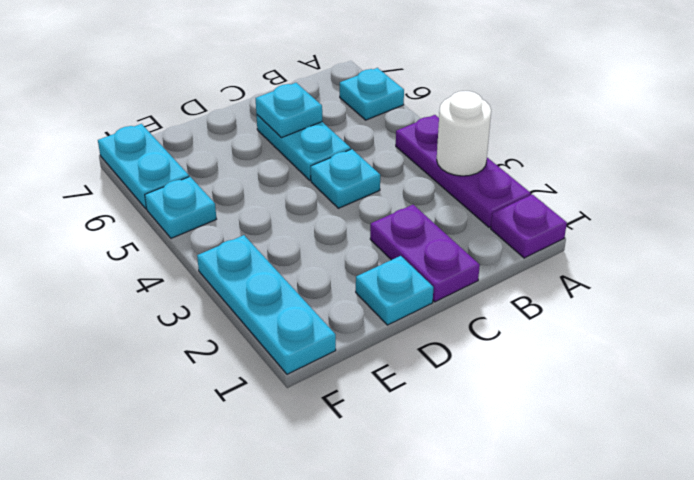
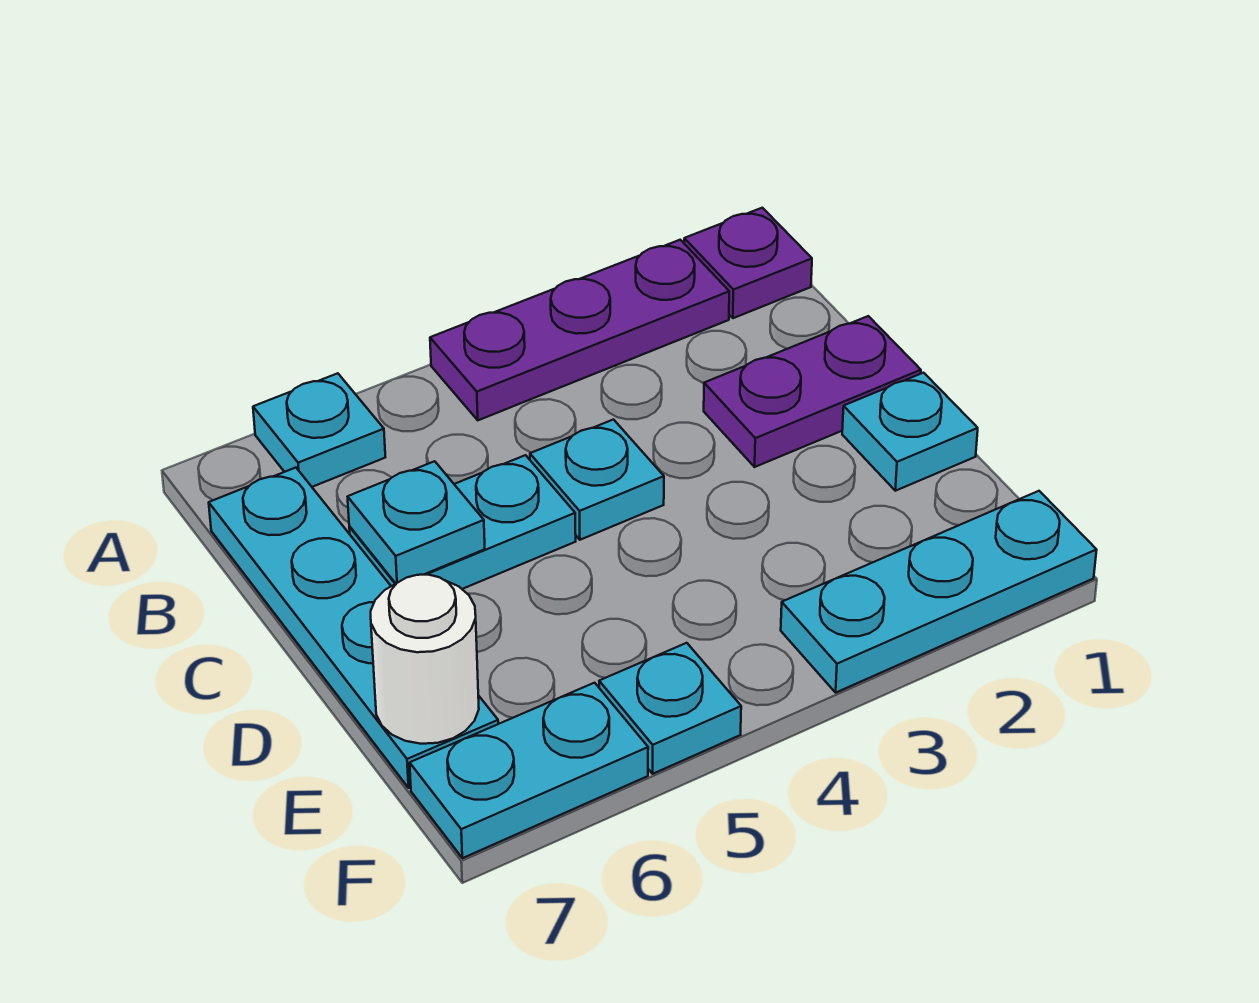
white round brick A3 level 2 -> white round brick E7 level 2
none -> cyan plate B7:E7 level 1

